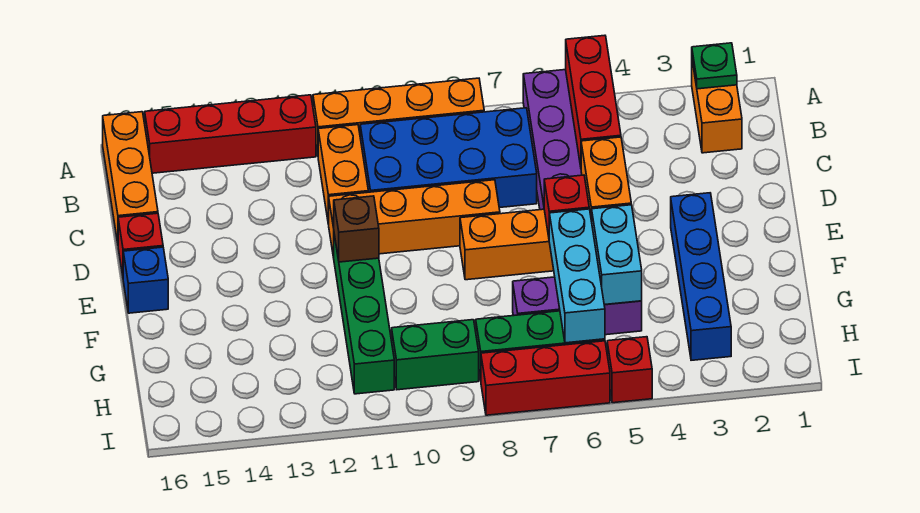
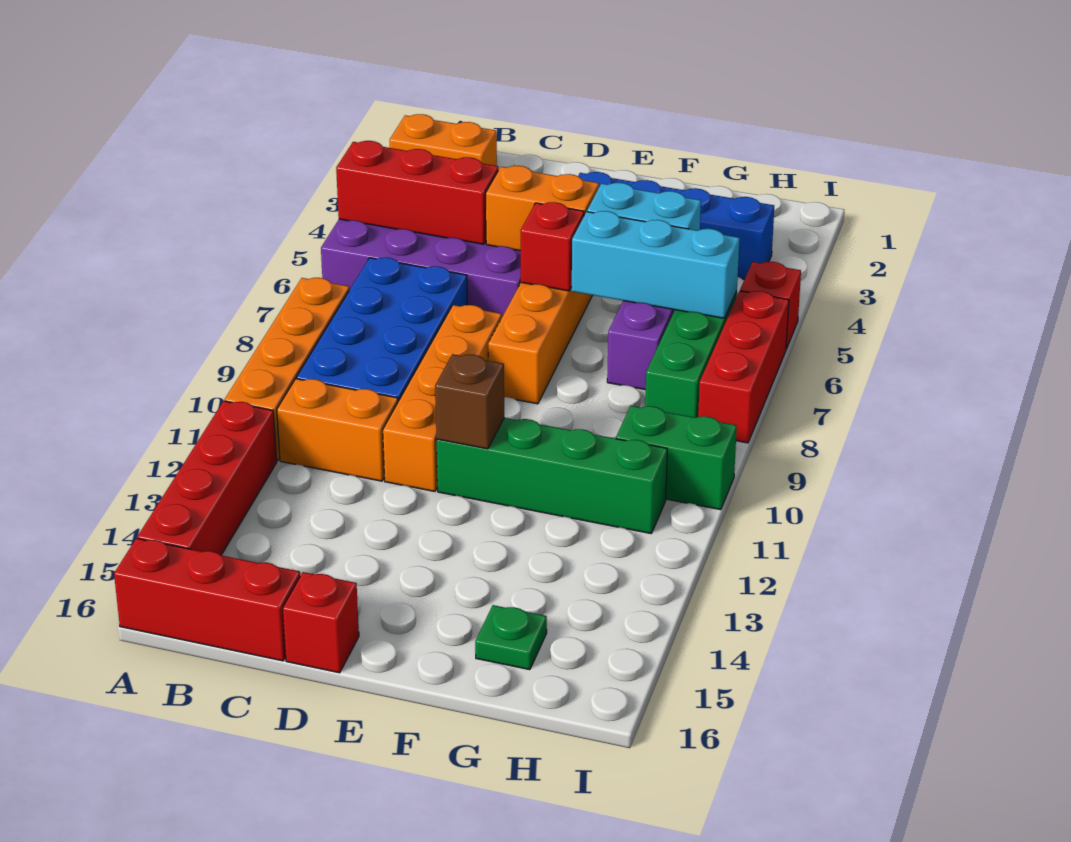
green plate A2 level 2 -> green plate G15 level 1
orange brick A16:C16 level 1 -> red brick A16:C16 level 1
blue brick E16 level 1 -> none
green brick H9:H10 level 1 -> green brick H10:I10 level 1

